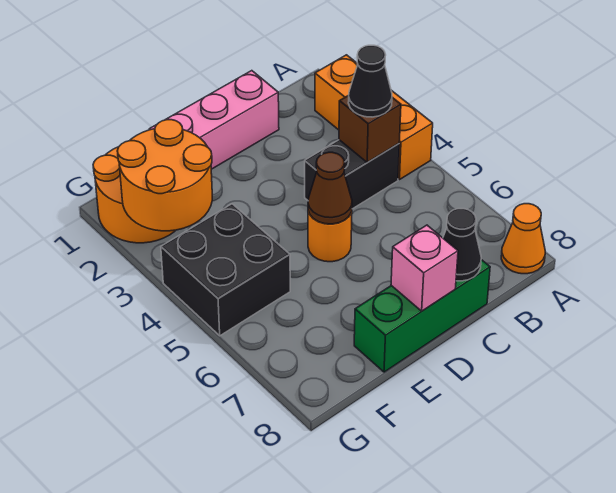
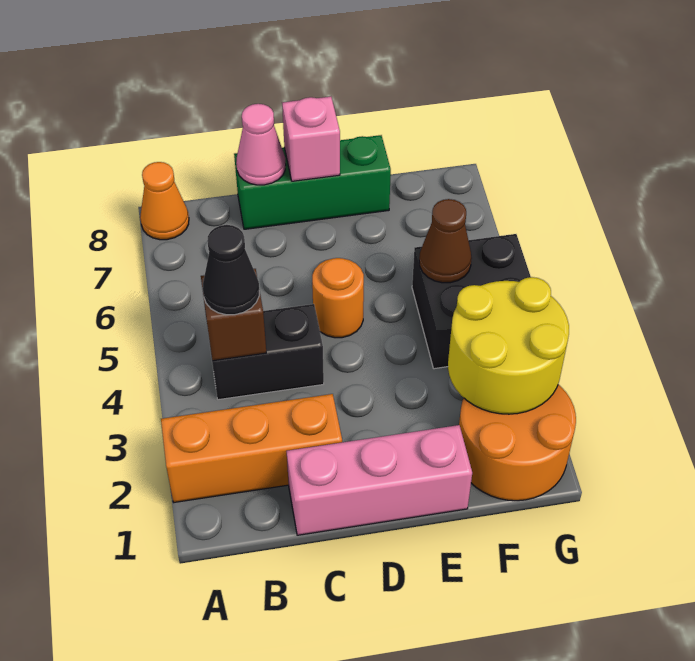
orange brick A2:A4 level 1 -> orange brick A2:C2 level 1
black cone C8 level 2 -> pink cone C8 level 2
brown cone D5 level 2 -> brown cone F5 level 2
orange round brick F2:G3 level 2 -> yellow round brick F2:G3 level 2

